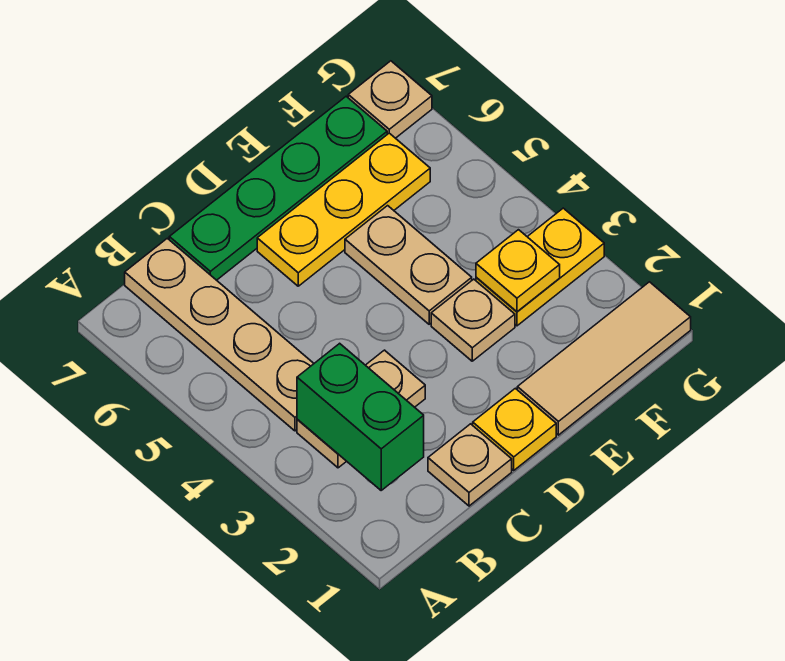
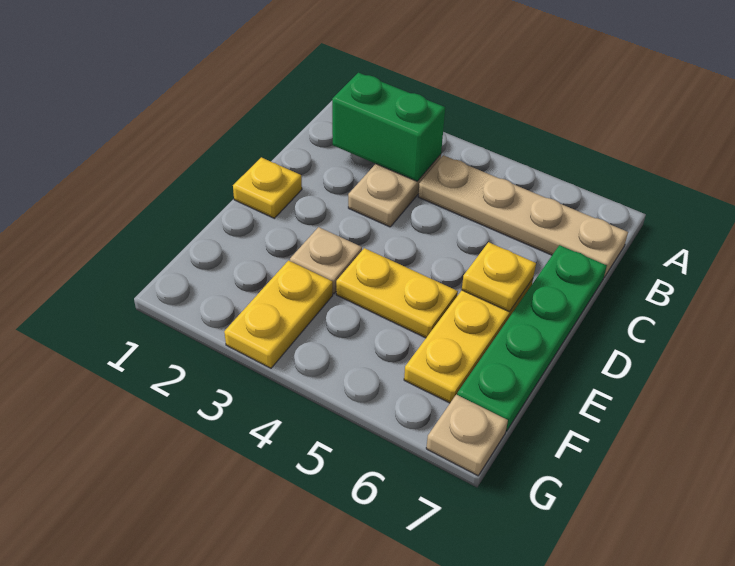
tan plate C1 level 1 -> none
tan tile E1:G1 level 1 -> none
tan plate E4:E5 level 1 -> yellow plate E4:E5 level 1
yellow plate F3 level 2 -> yellow plate D6 level 2

